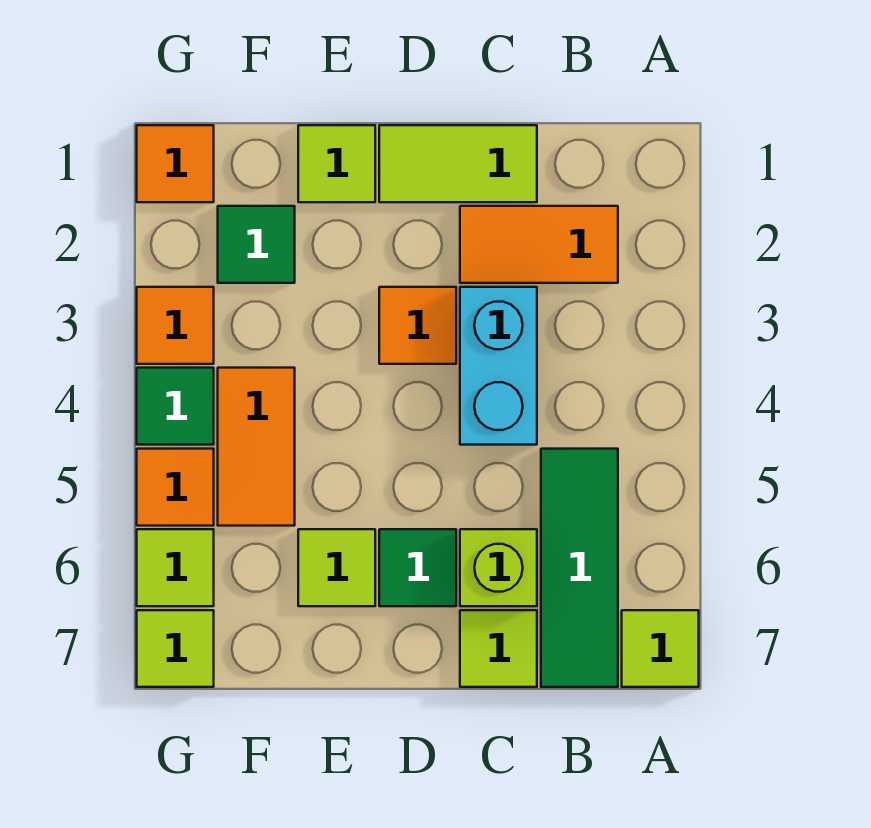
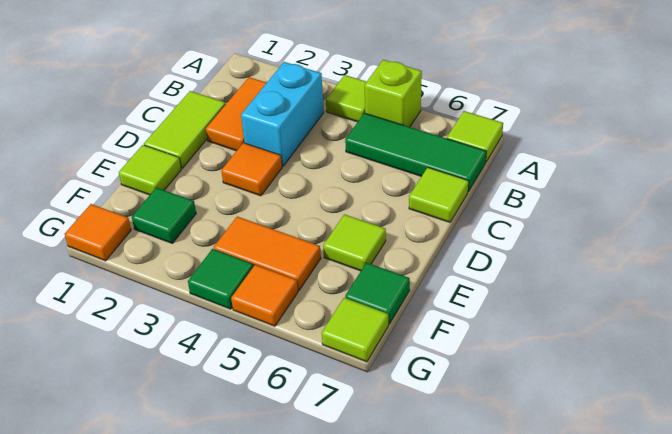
cyan brick C3:C4 level 1 -> cyan brick B3:C3 level 1
lime brick C6 level 1 -> lime brick A5 level 1
green tile D6 level 1 -> green tile F7 level 1
orange tile G3 level 1 -> none
lime tile G6 level 1 -> lime tile A4 level 1

